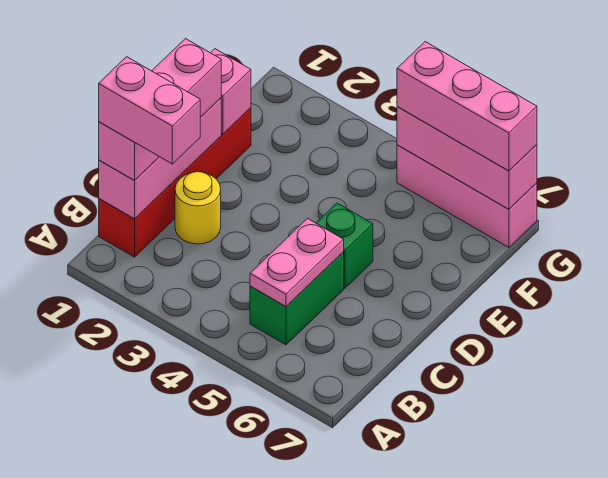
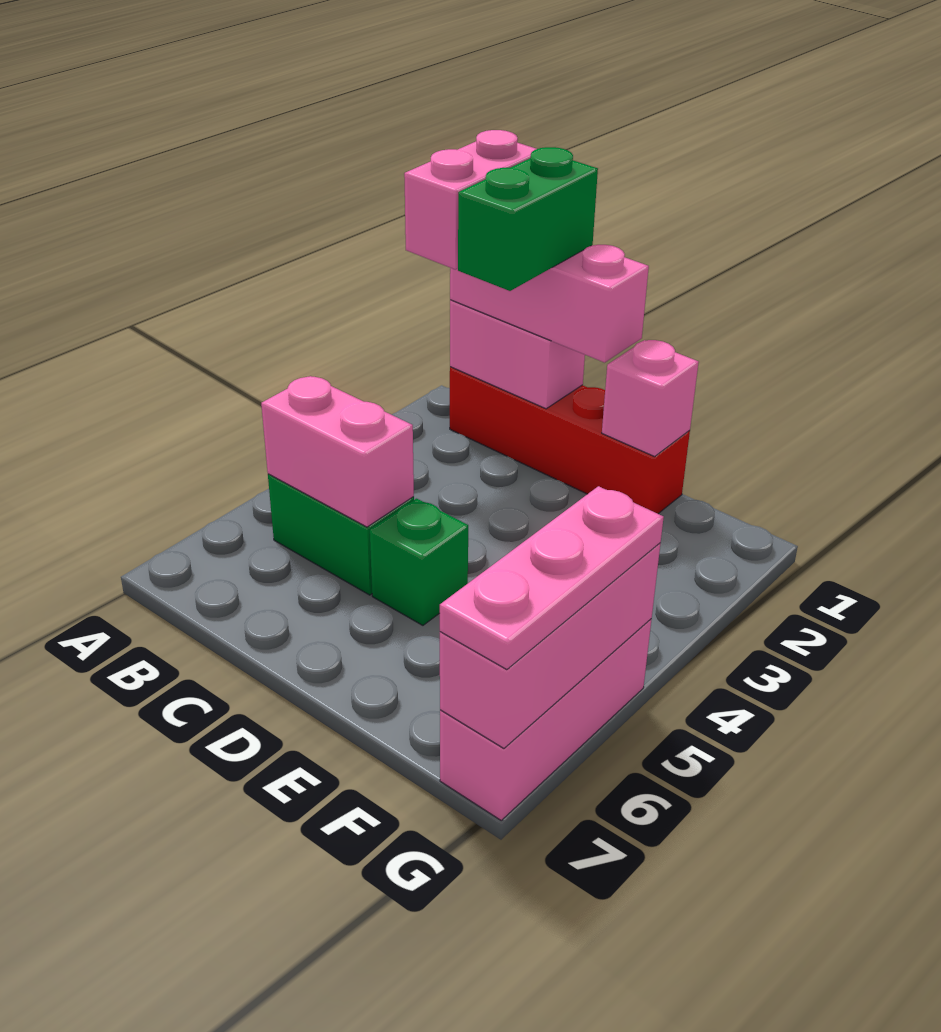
pink brick B1:D1 level 2 -> pink brick B1:C1 level 2
pink plate B5:C5 level 2 -> pink brick B5:C5 level 2
none -> green brick C1:C2 level 4
yellow round brick C2 level 1 -> none
pink brick G5:G7 level 3 -> pink plate G5:G7 level 3

